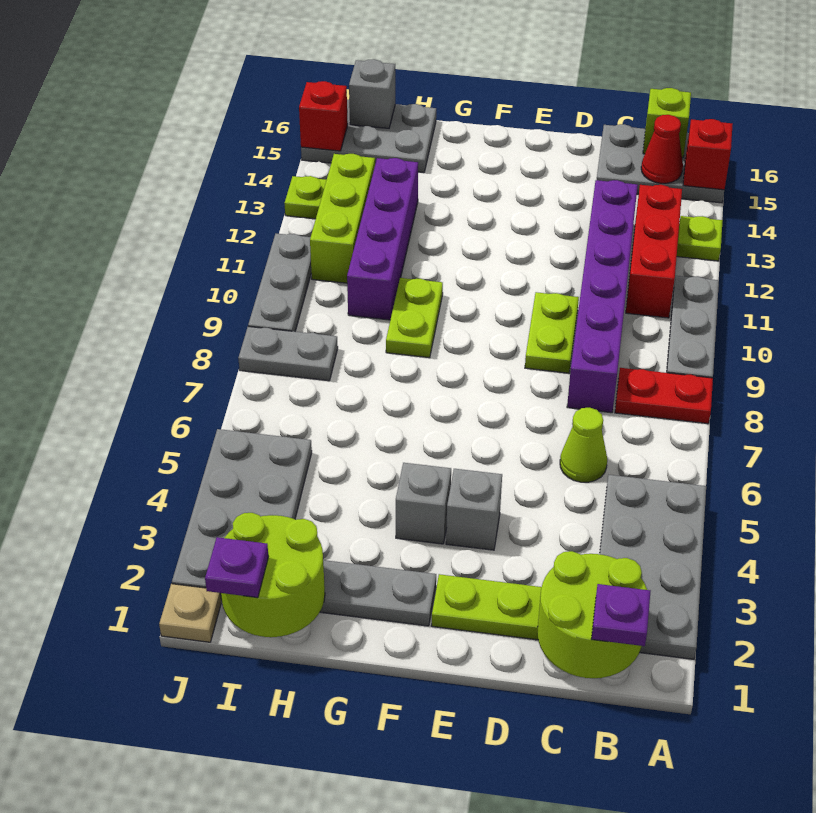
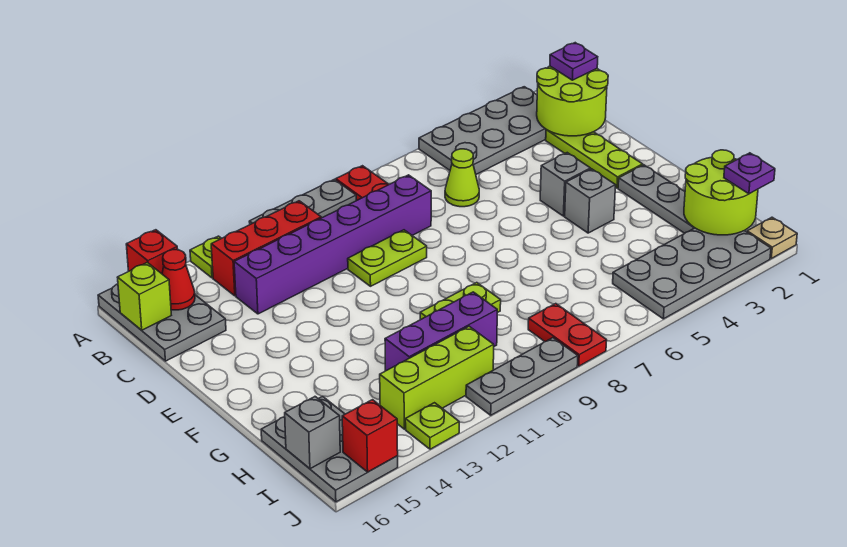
purple brick H10:H13 level 1 -> purple brick H10:H12 level 1
grey plate I8:J8 level 1 -> red plate I8:J8 level 1

